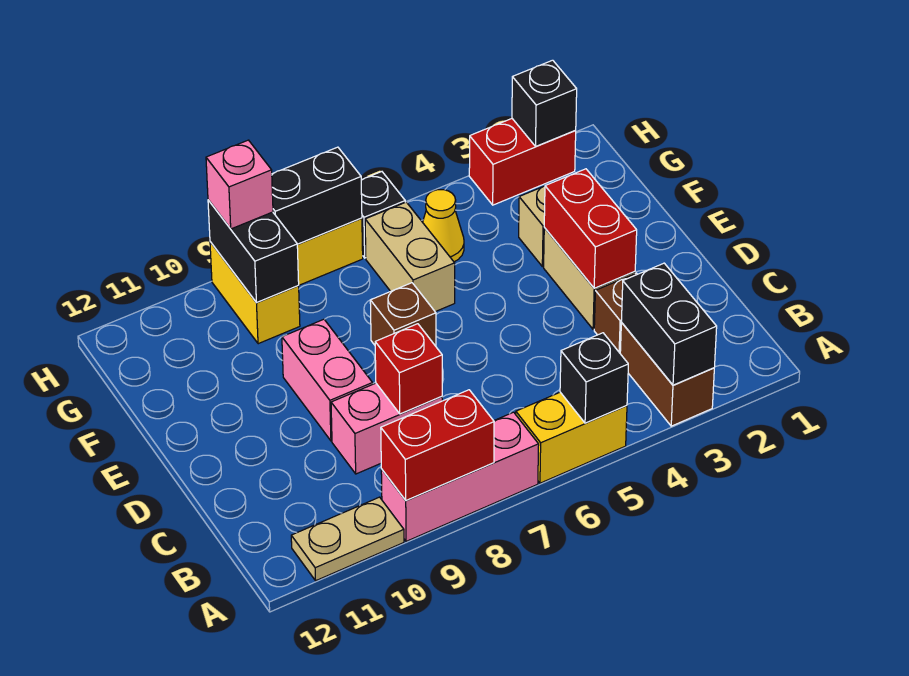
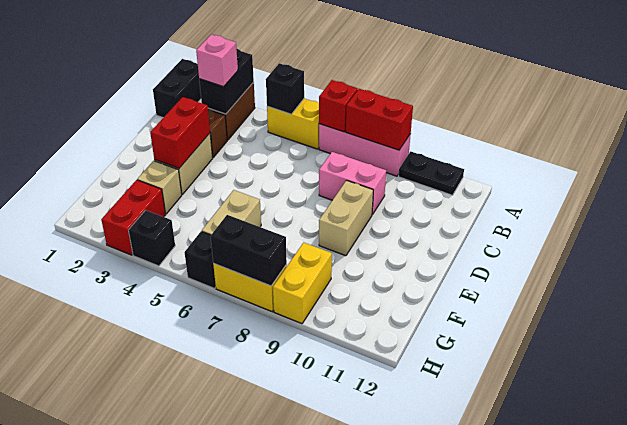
tan plate A10:A11 level 1 -> black plate A10:A11 level 1
red brick C8 level 2 -> red brick A7 level 2
pink brick D9:E9 level 1 -> tan brick D9:E9 level 1
brown brick E7 level 1 -> none
yellow cone G5 level 1 -> none
black brick G9:H9 level 2 -> black brick A1:B1 level 1
red brick H2:H3 level 1 -> red brick G3:H3 level 1
black brick H2 level 2 -> black brick H4 level 1
pink brick H9 level 3 -> pink brick B3 level 3

